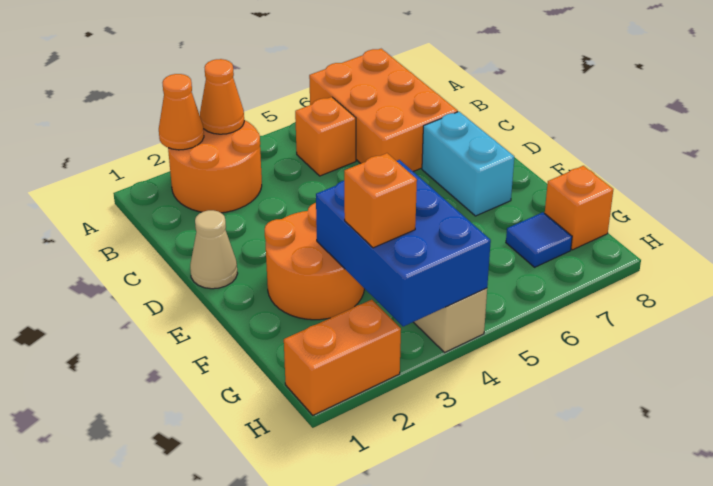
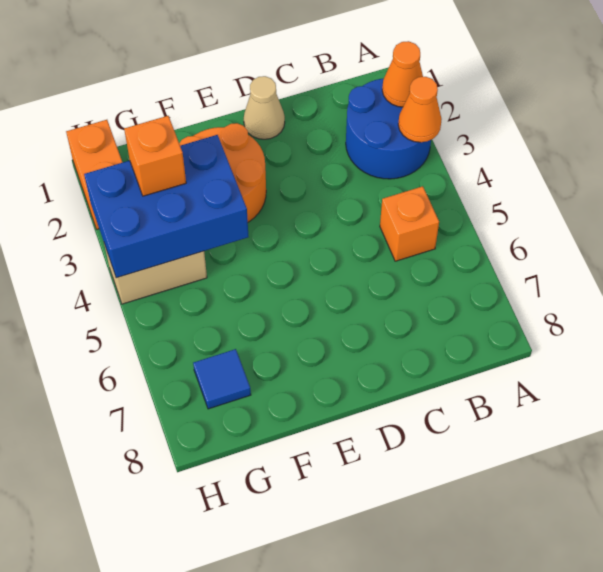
orange round brick A2:B3 level 1 -> blue round brick A2:B3 level 1
orange brick A6:C7 level 1 -> none
cyan brick D7:E7 level 1 -> none
orange brick G8 level 1 -> none

